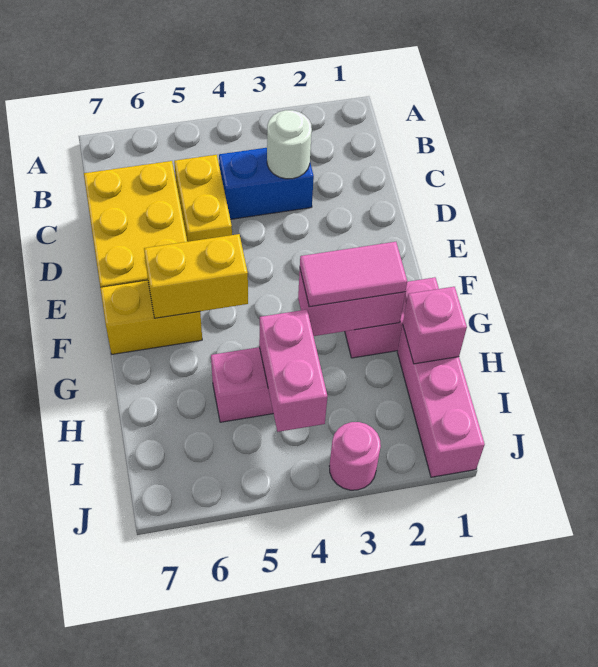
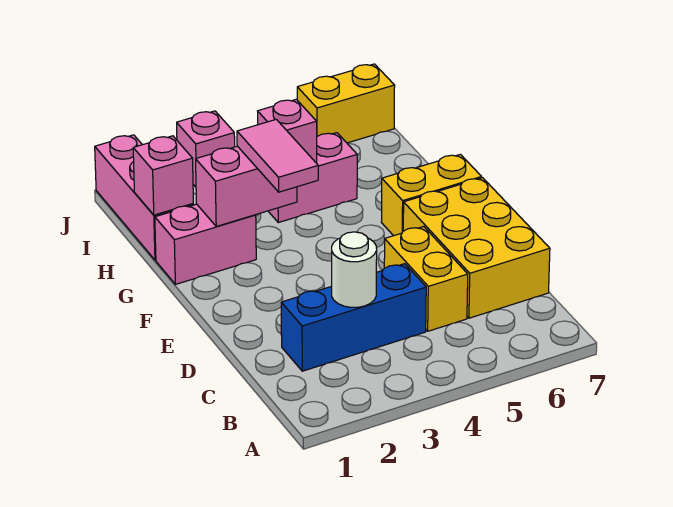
blue brick C3:C4 level 1 -> blue brick C2:C4 level 1
yellow brick F5:F6 level 2 -> yellow brick J6:J7 level 1
pink tile G2:G3 level 3 -> pink tile F3:G3 level 3
pink brick H4:I4 level 2 -> pink brick H4 level 2
pink round brick J3 level 1 -> pink brick J3 level 1

